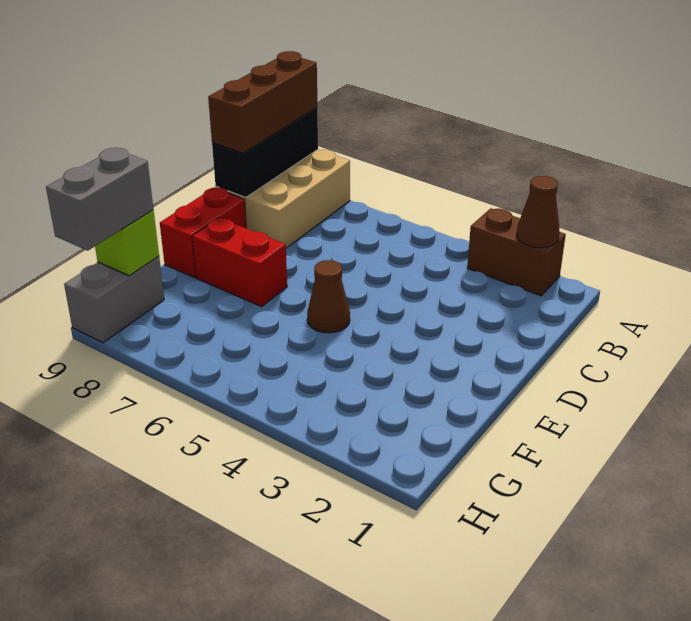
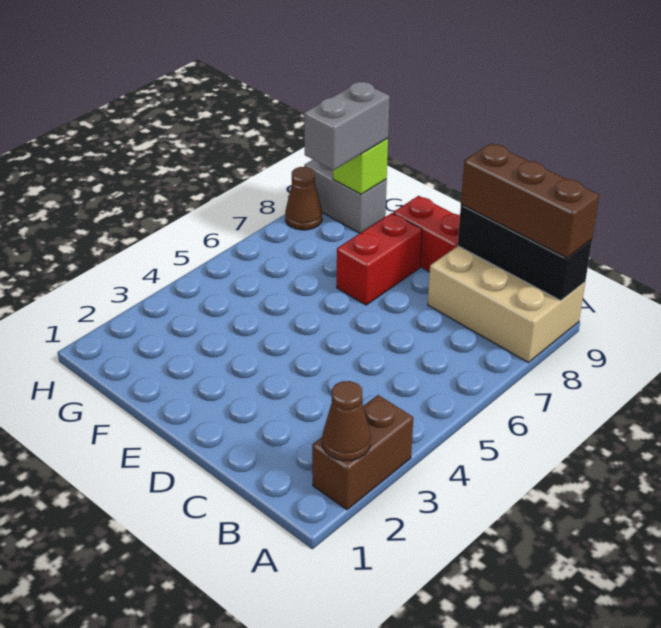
brown cone E5 level 1 -> brown cone H8 level 1
grey brick G9:H9 level 3 -> grey brick G8:G9 level 3

